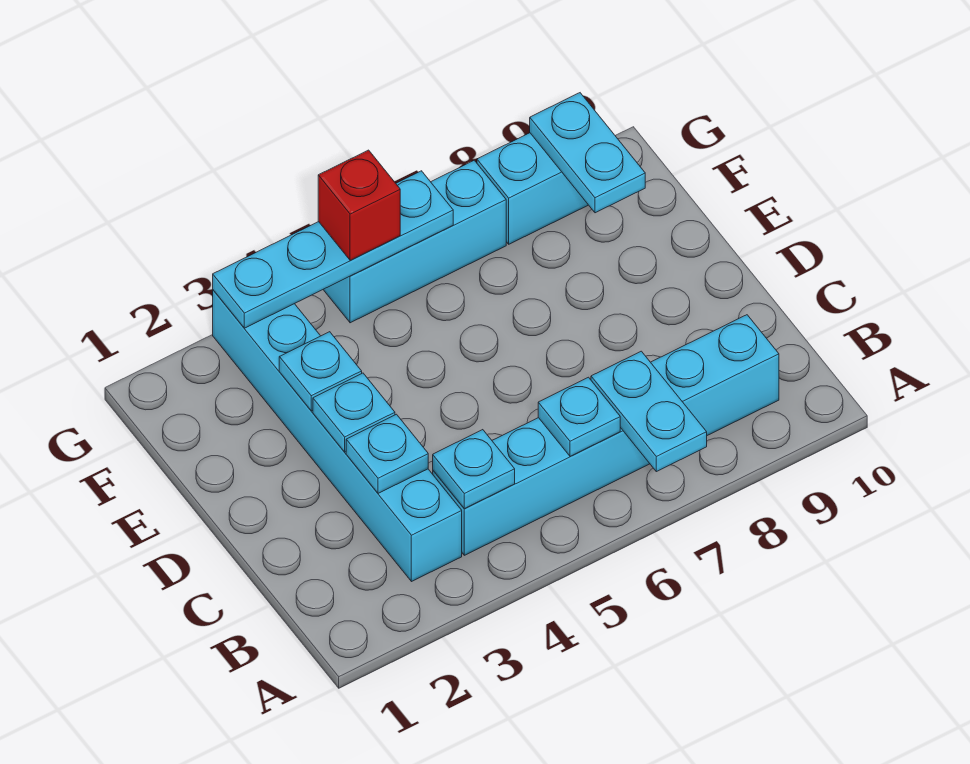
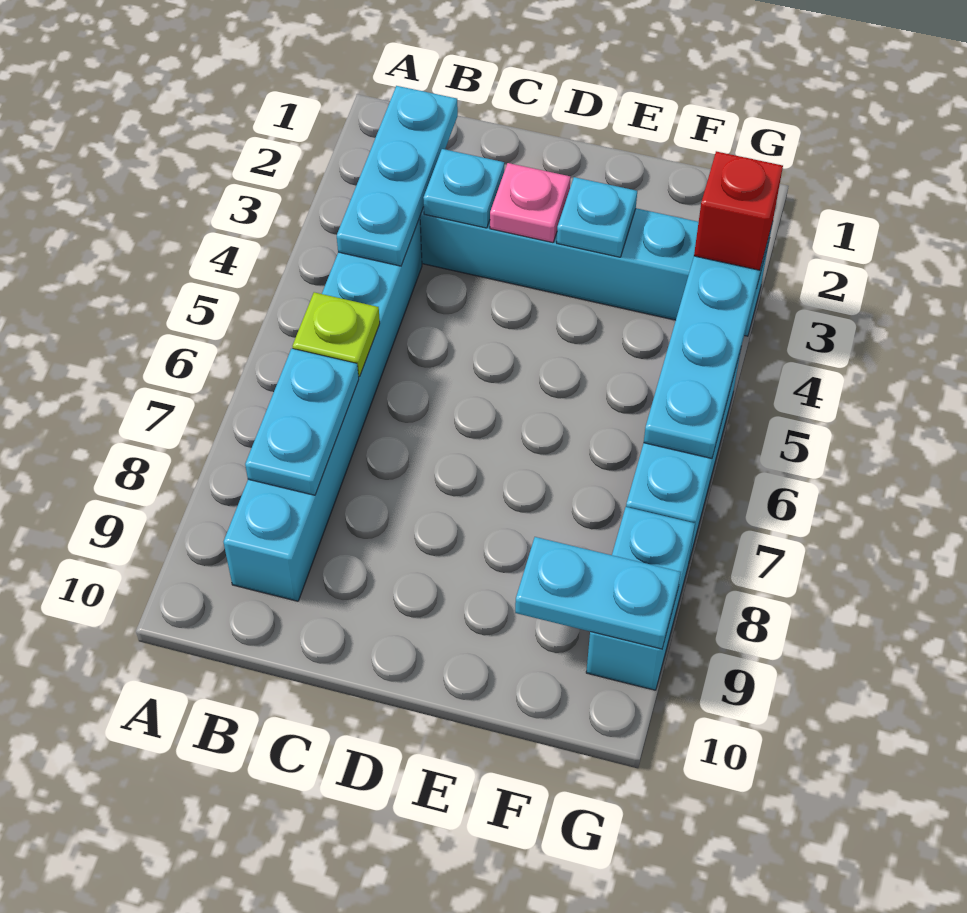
cyan plate A7:B7 level 2 -> cyan plate B7:B8 level 2
cyan plate B4 level 2 -> cyan plate B2:B4 level 2
cyan plate B6 level 2 -> lime plate B6 level 2
cyan plate D3 level 2 -> pink plate D3 level 2
red brick G5 level 3 -> red brick G3 level 3

